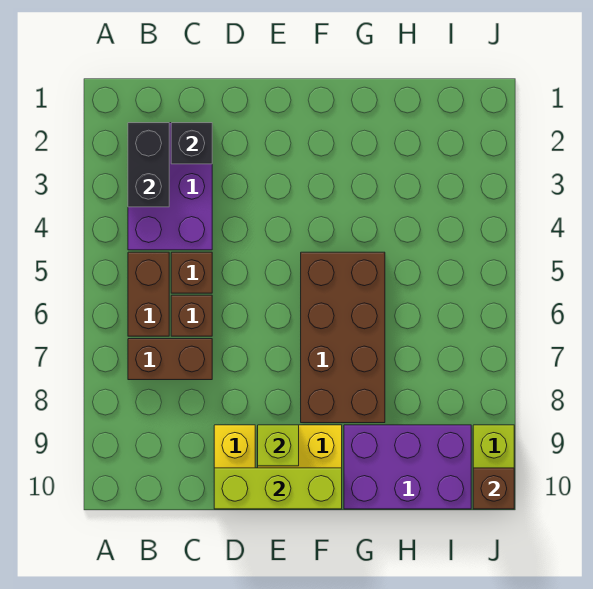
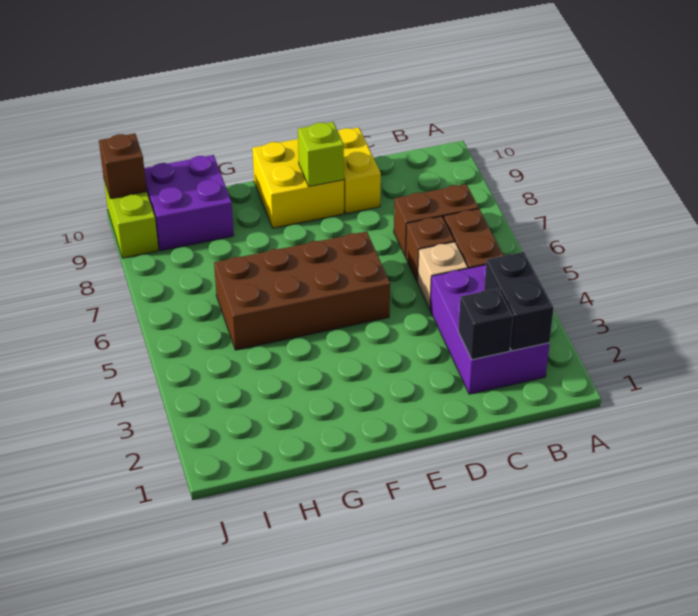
brown brick C5 level 1 -> tan brick C5 level 1
lime brick D10:F10 level 2 -> none
brown brick F5:G8 level 1 -> brown brick E5:H6 level 1
purple brick G9:I10 level 1 -> purple brick H9:I10 level 1

